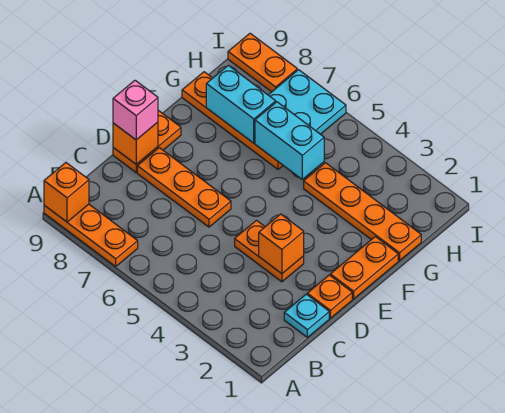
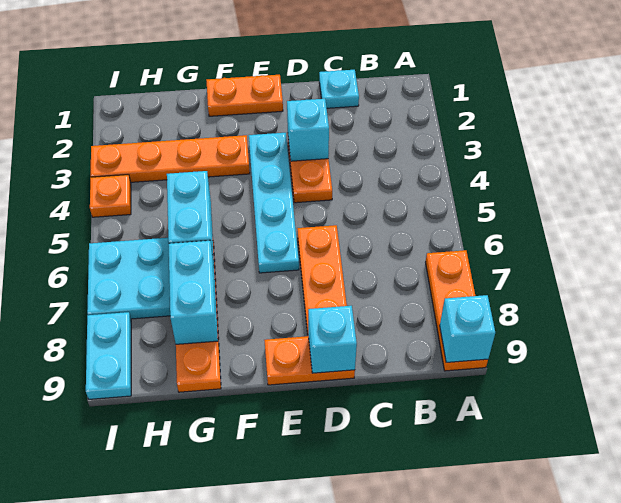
orange brick A9 level 2 -> cyan brick A9 level 2
orange plate D1 level 1 -> orange plate I4 level 1
orange brick D3 level 2 -> cyan brick D3 level 2
orange brick D9 level 2 -> cyan brick D9 level 2
pink brick D9 level 3 -> none
none -> cyan plate E3:E6 level 1
orange plate G1:G4 level 1 -> orange plate F3:I3 level 1
orange plate I8:I9 level 1 -> cyan plate I8:I9 level 1

